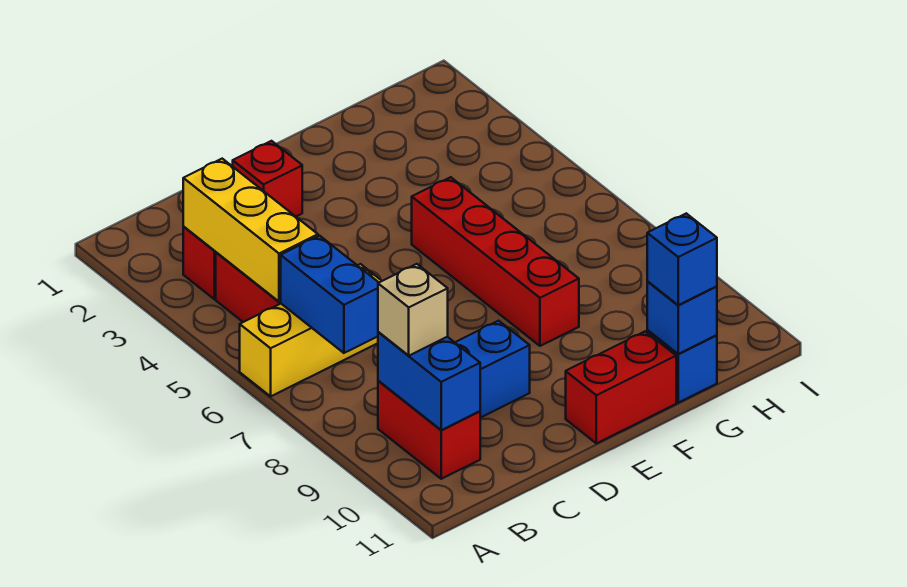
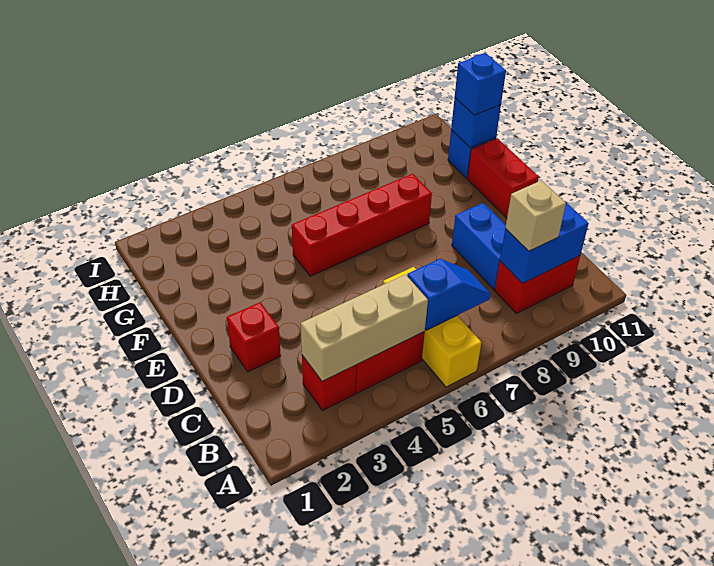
yellow brick B3:B5 level 2 -> tan brick B3:B5 level 2
blue brick B6:B7 level 2 -> blue slope B6:B7 level 2 top 6

